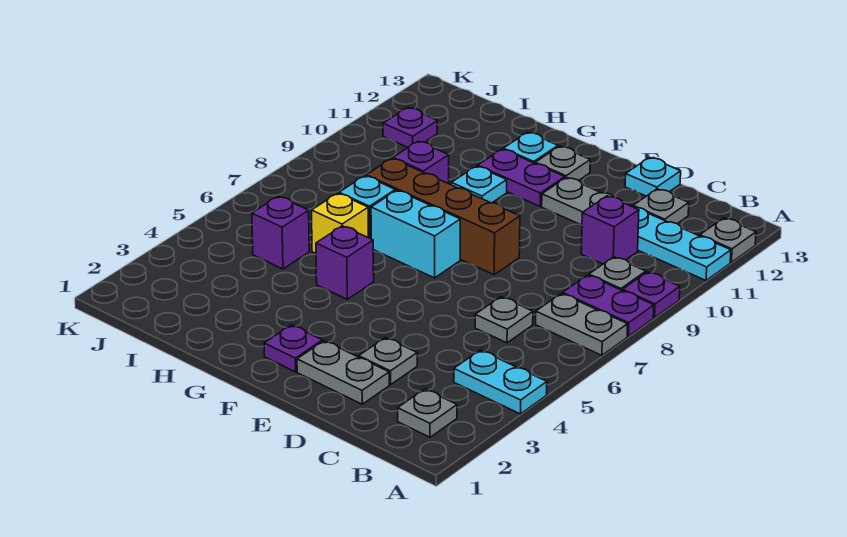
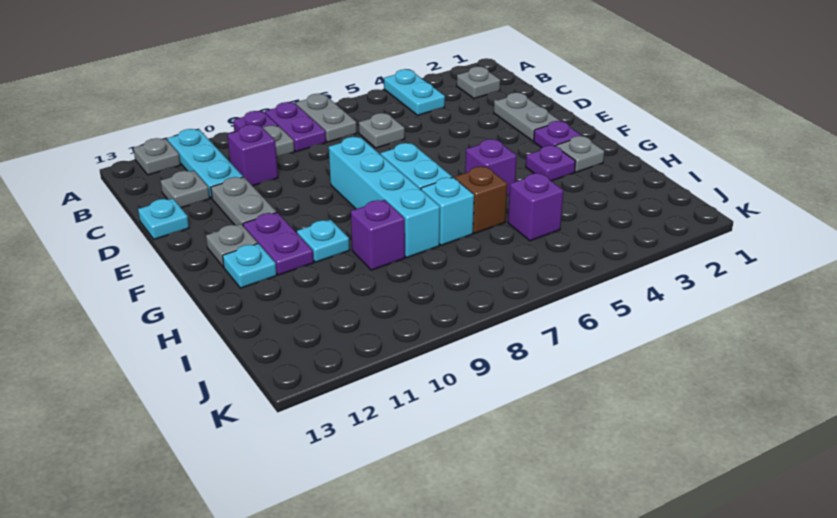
grey plate D3 level 1 -> grey plate G2 level 1
brown brick E8:H8 level 1 -> cyan brick E8:H8 level 1
yellow brick H6 level 1 -> brown brick H6 level 1
purple plate J11 level 1 -> purple plate G3 level 1

